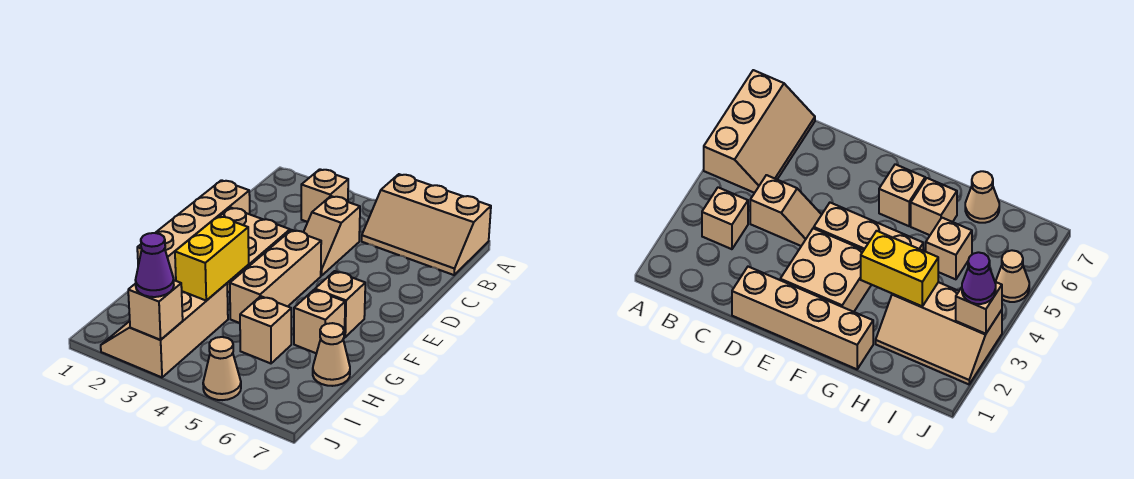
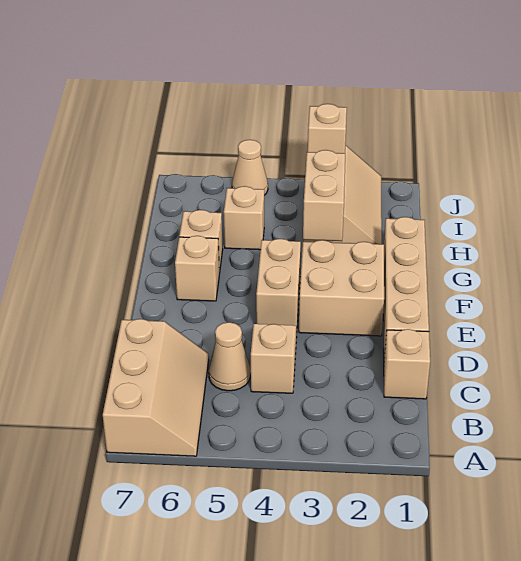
tan slope A5:B7 level 1 top A -> tan slope A6:C7 level 1 top 7
tan brick B3 level 1 -> tan brick C1 level 1
tan brick E4:G4 level 1 -> tan brick E4:F4 level 1
yellow brick G3:H3 level 2 -> tan brick G3:H3 level 2
tan cone H7 level 1 -> tan cone C5 level 1
purple cone J3 level 3 -> none

